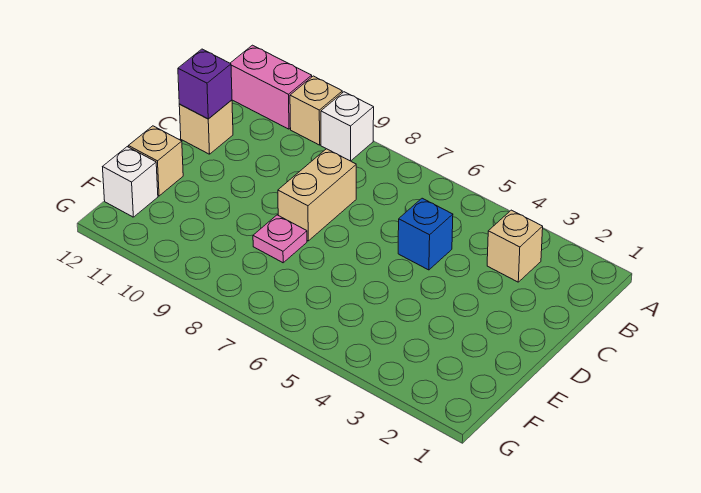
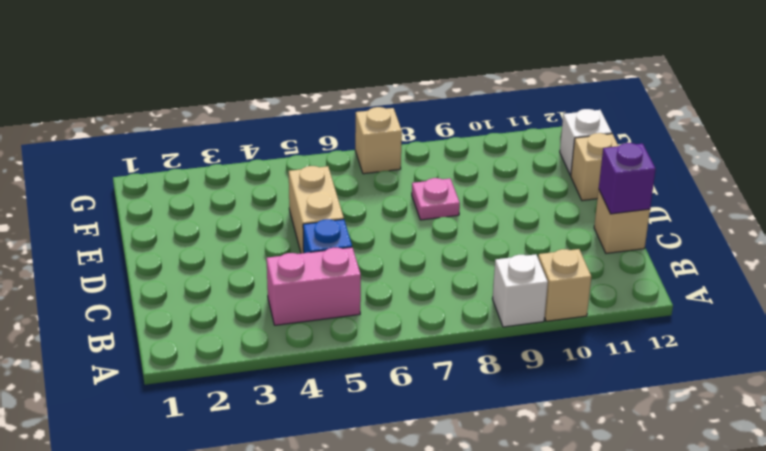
pink brick A11:A12 level 1 -> pink brick B4:B5 level 1
tan brick B3 level 1 -> tan brick G7 level 1
tan brick C8:D8 level 1 -> tan brick D5:E5 level 1

